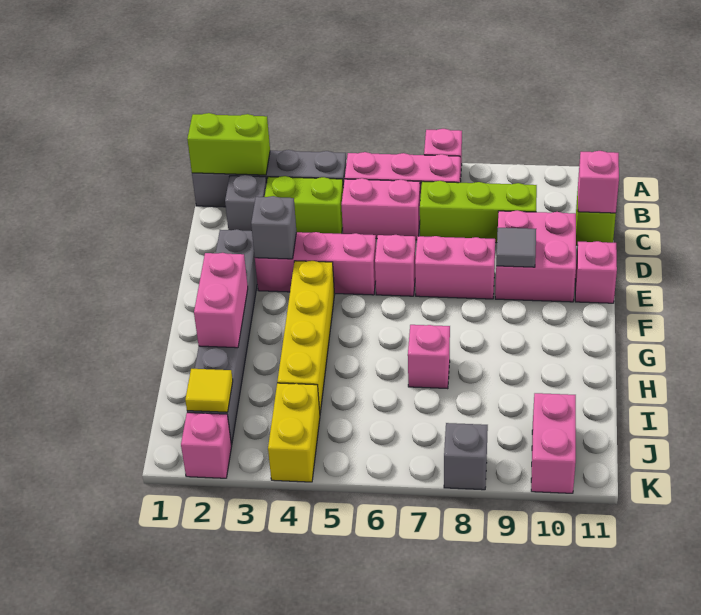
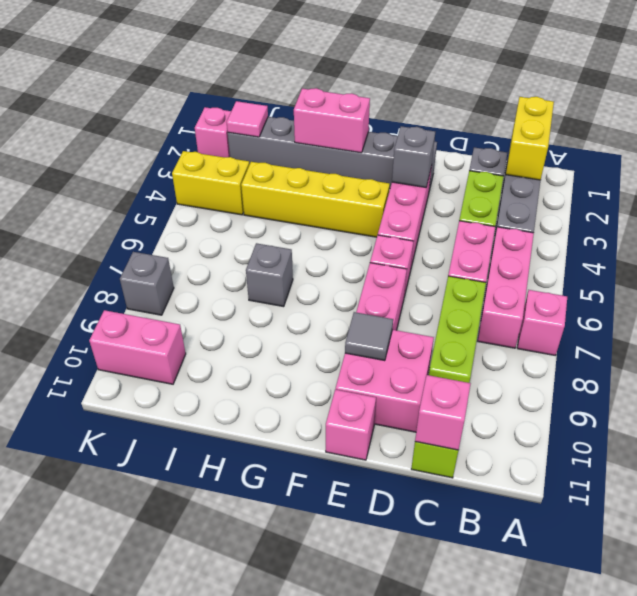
lime brick B1:B2 level 2 -> yellow brick B1:B2 level 2
pink brick H7 level 1 -> grey brick H7 level 1
yellow tile J2 level 2 -> pink tile J2 level 2

